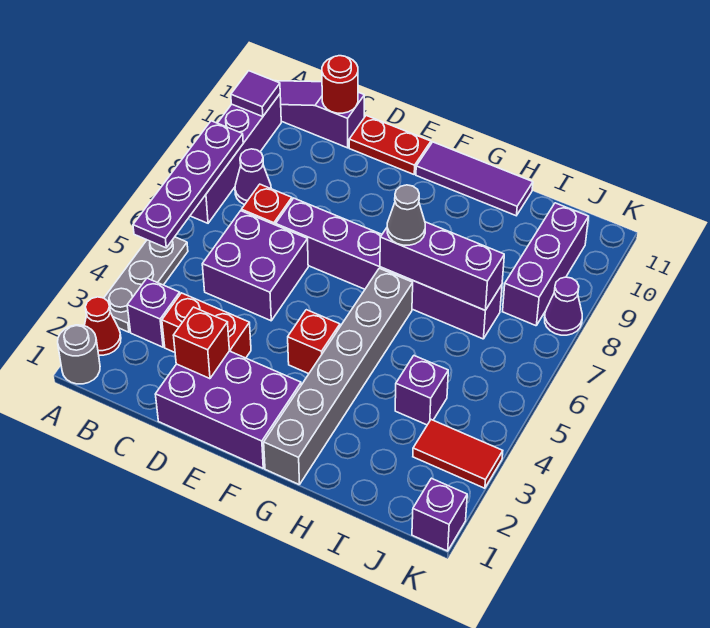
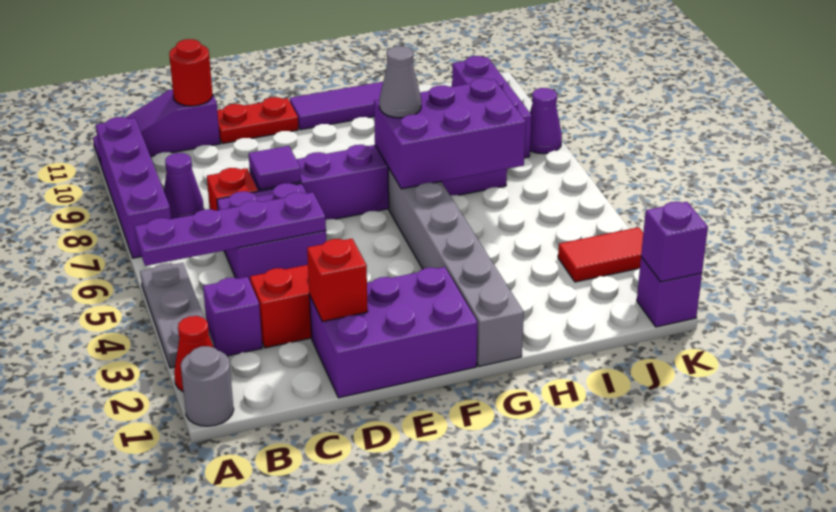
purple plate A5:A8 level 2 -> purple plate A5:D5 level 2
purple tile A10 level 2 -> purple tile D7 level 2
red brick F4 level 1 -> none
purple brick G7:I7 level 2 -> purple brick G6:I7 level 2
purple brick I4 level 1 -> purple brick K1 level 2

